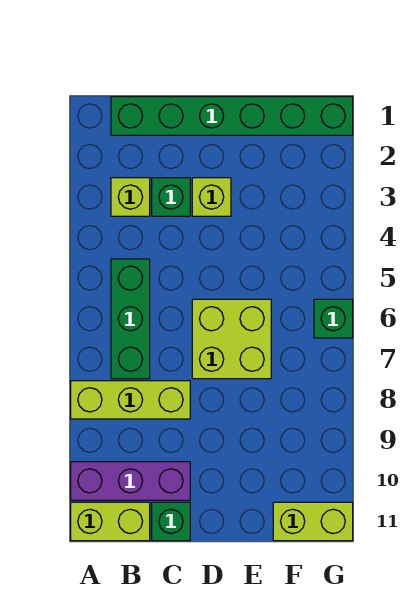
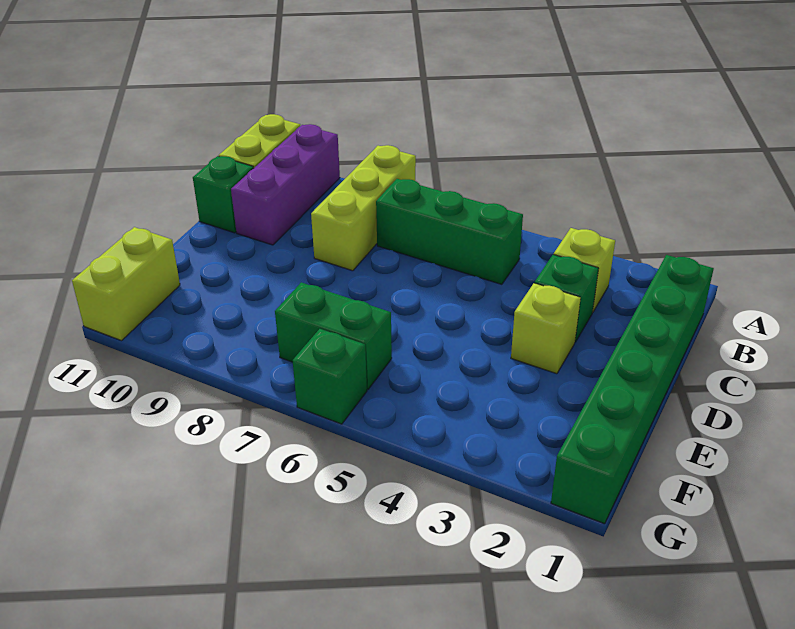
lime brick D6:E7 level 1 -> none
none -> green brick F6:F7 level 1

